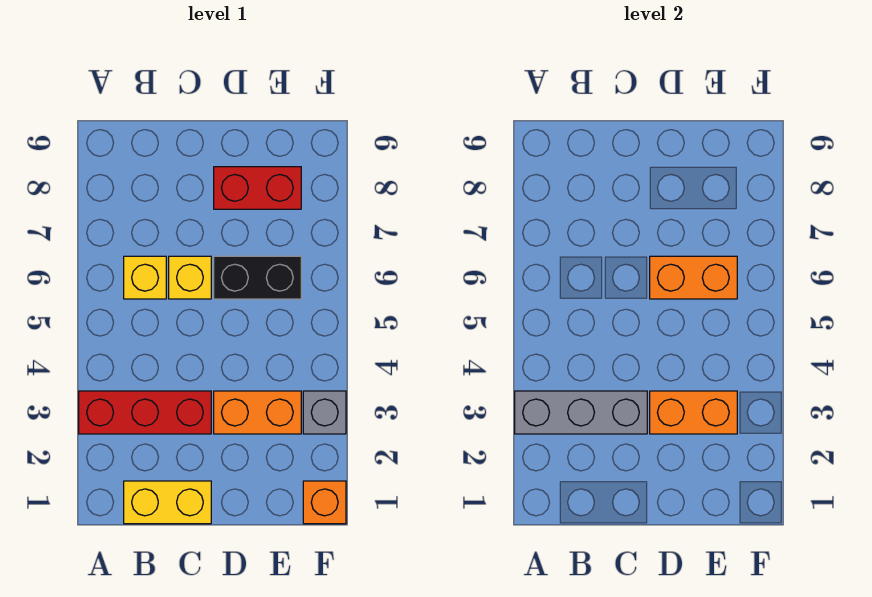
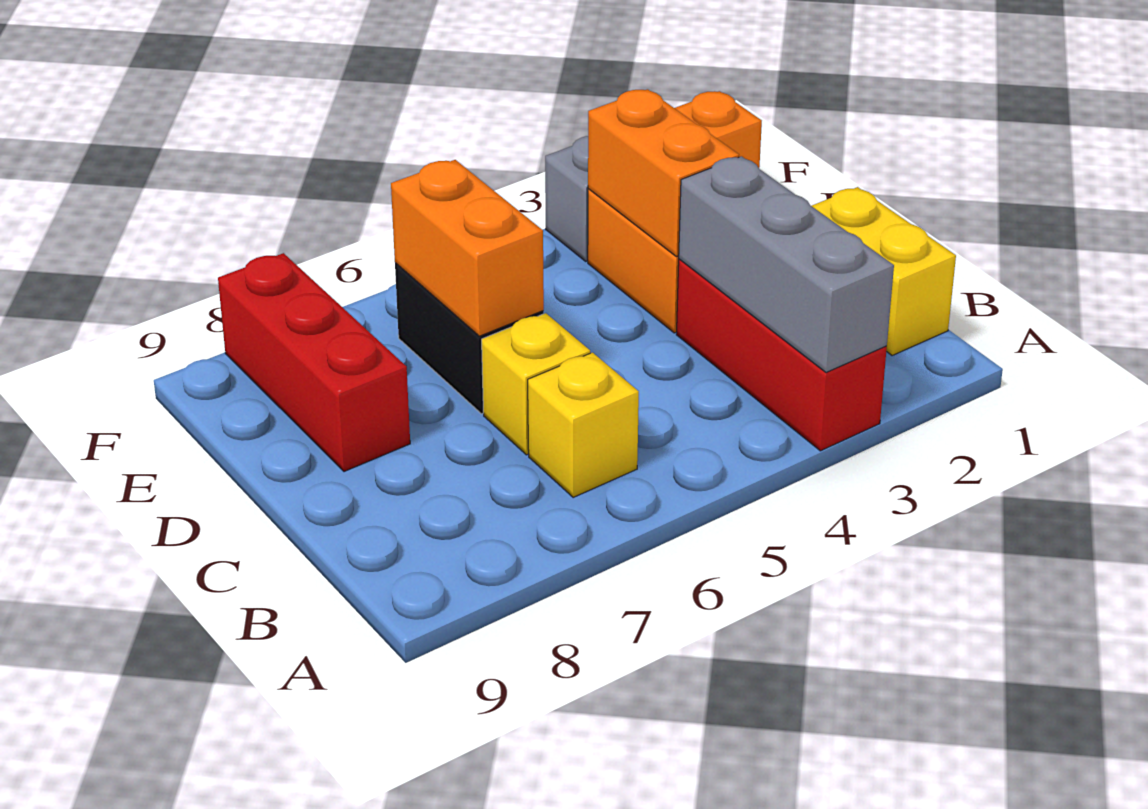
red brick D8:E8 level 1 -> red brick D8:F8 level 1

